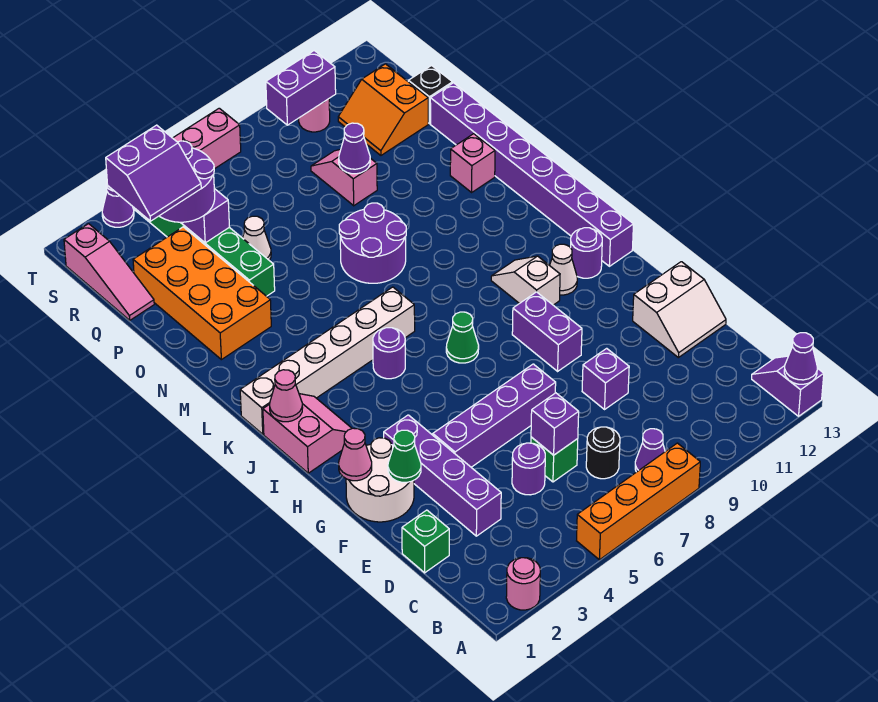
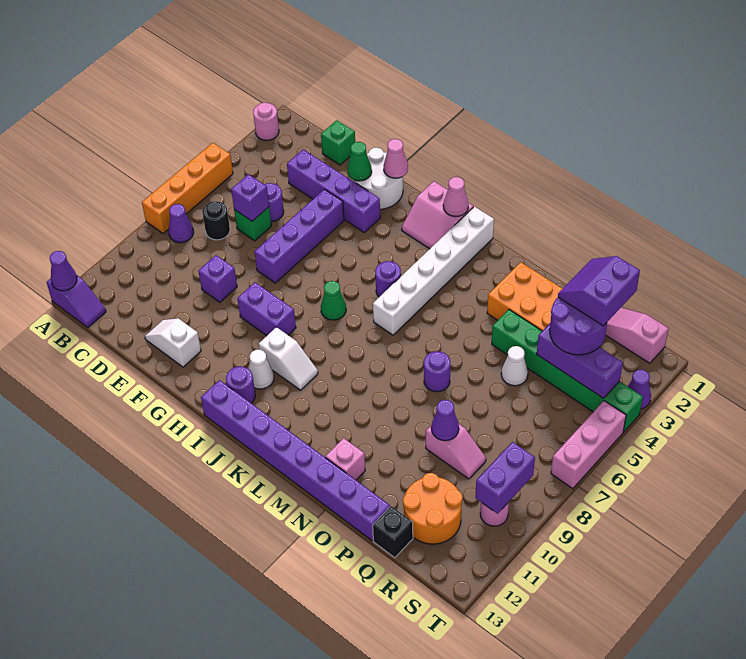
white slope E12:F13 level 1 top F -> white slope E12:F12 level 1 top F
purple round brick M7:N8 level 1 -> purple round brick N7 level 1
orange slope Q11:R12 level 1 top 12 -> orange round brick Q11:R12 level 1

